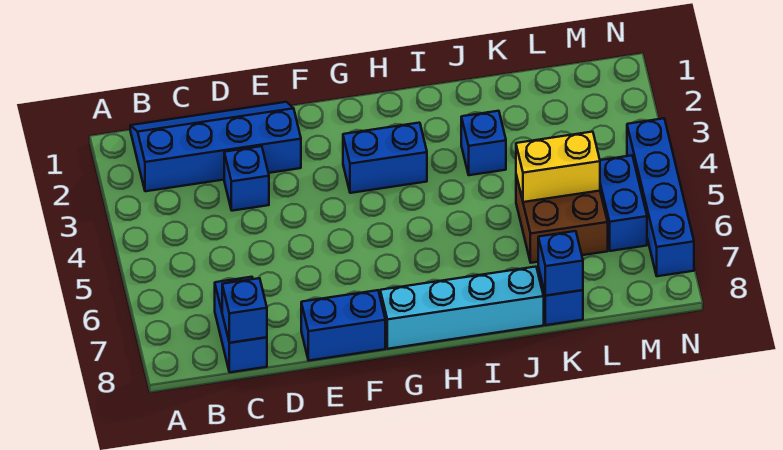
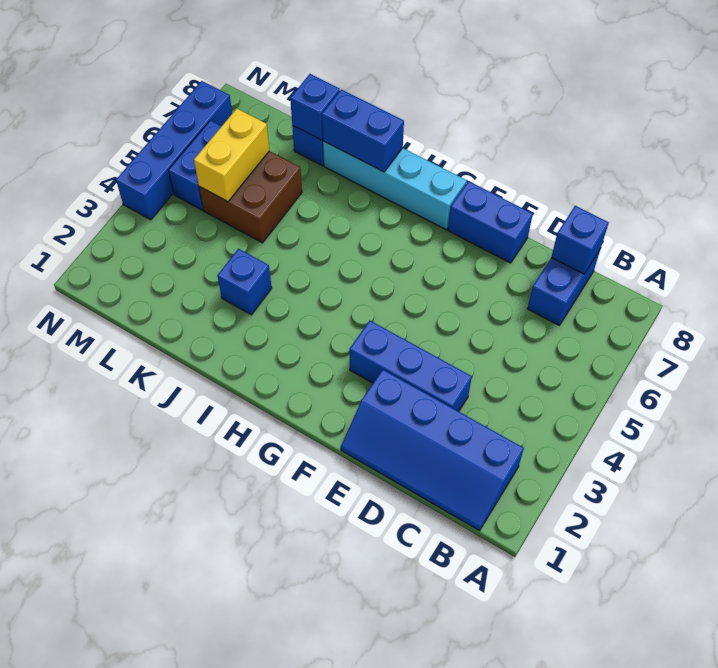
blue brick D3 level 1 -> blue brick D3:F3 level 1
blue brick G3:H3 level 1 -> blue brick I8:J8 level 2
yellow brick K5:L5 level 2 -> yellow brick L5:L6 level 2

